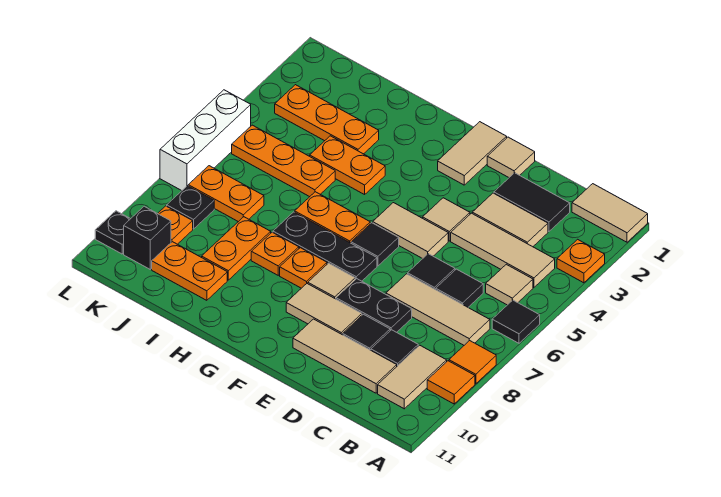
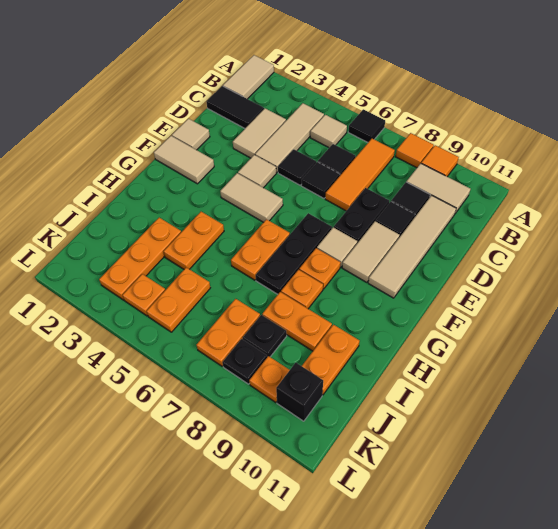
orange plate A3 level 1 -> orange plate K4 level 1
tan tile B7:D7 level 1 -> orange tile B7:D7 level 1
black tile C2:D2 level 1 -> black tile C1:C2 level 1
tan tile C10:E10 level 1 -> tan tile C10:F10 level 1
tan tile E5:F5 level 1 -> tan tile F4:F5 level 1
black tile F6 level 1 -> black tile D5 level 1
orange plate I5:K5 level 1 -> orange plate J5:K5 level 1
white brick L5:L7 level 1 -> none
black plate L10 level 1 -> black plate J8 level 1

